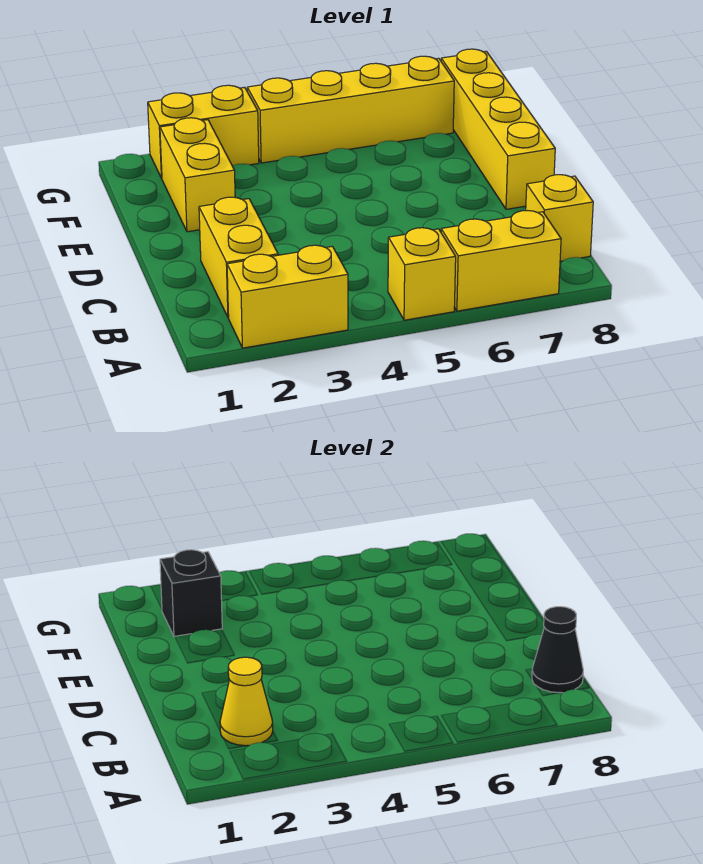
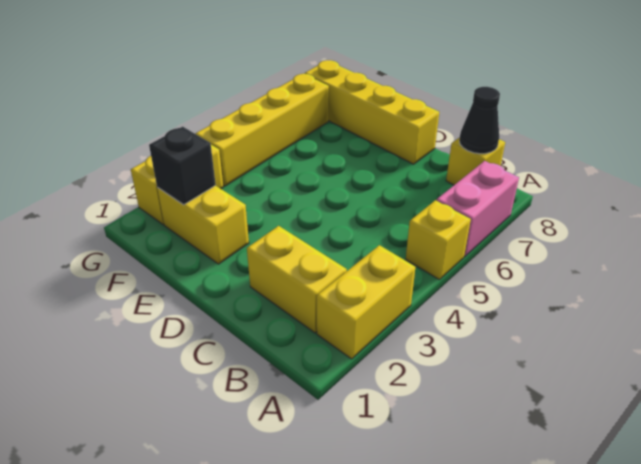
yellow brick A6:A7 level 1 -> pink brick A6:A7 level 1
yellow cone B2 level 2 -> none

